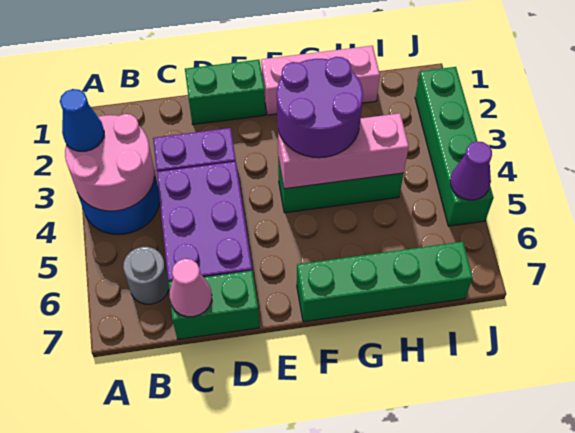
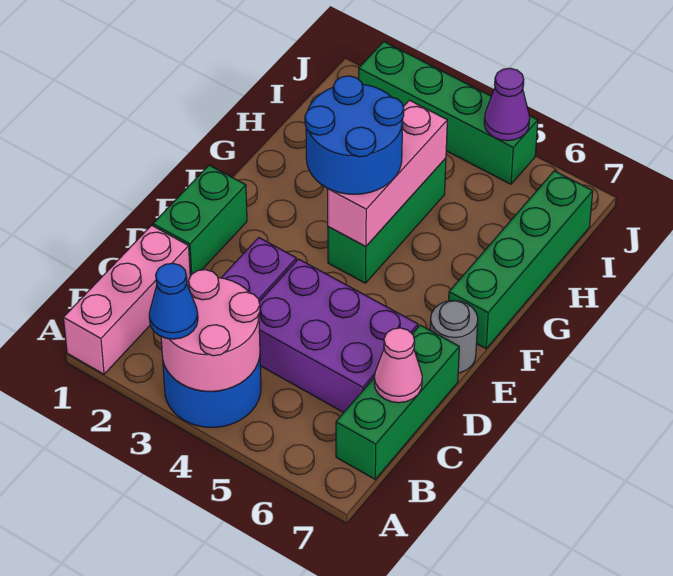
grey round brick B6 level 1 -> grey round brick E7 level 1
green brick C7:D7 level 1 -> green brick B7:D7 level 1
pink brick F1:H1 level 1 -> pink brick A1:C1 level 1
purple round brick F3:G4 level 3 -> blue round brick F3:G4 level 3

